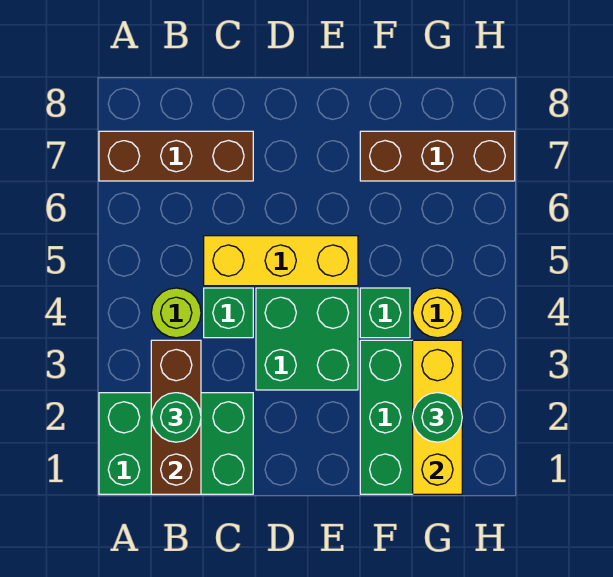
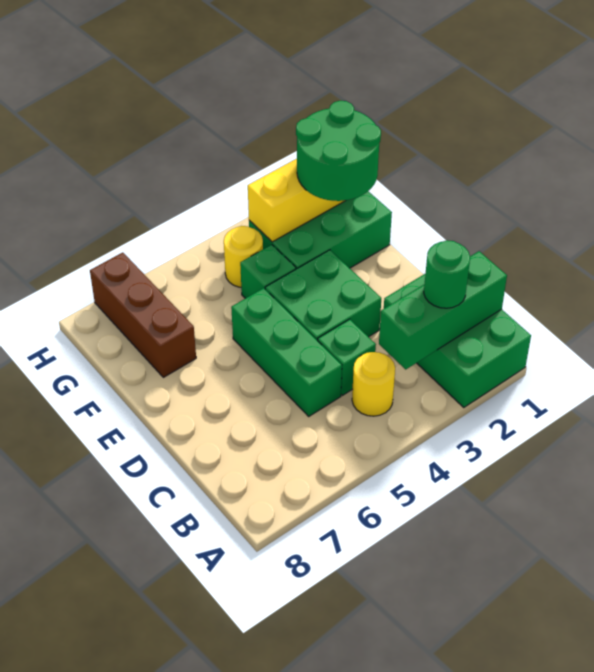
brown brick A7:C7 level 1 -> none
brown brick B1:B3 level 2 -> green brick B1:B3 level 2
lime round brick B4 level 1 -> yellow round brick B4 level 1
yellow brick C5:E5 level 1 -> green brick C5:E5 level 1
green round brick G2 level 3 -> green round brick F1:G2 level 3

